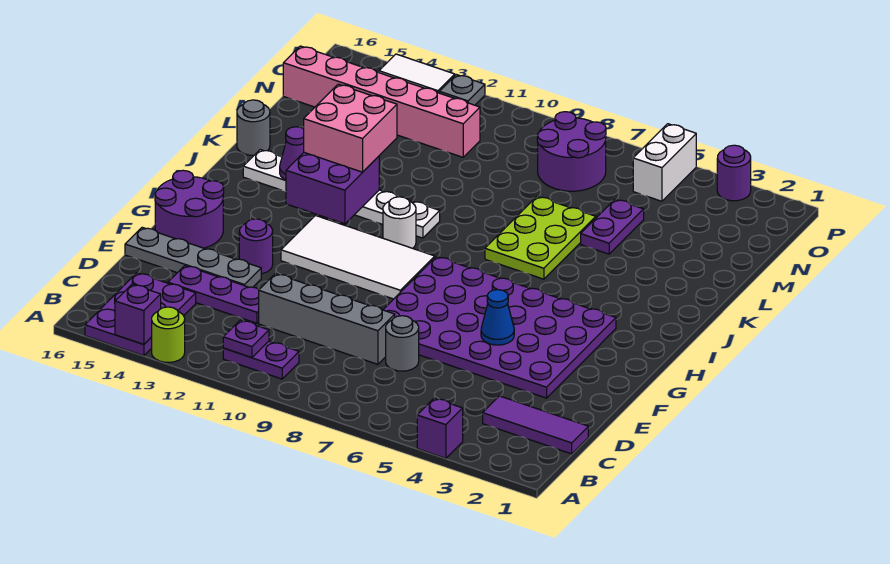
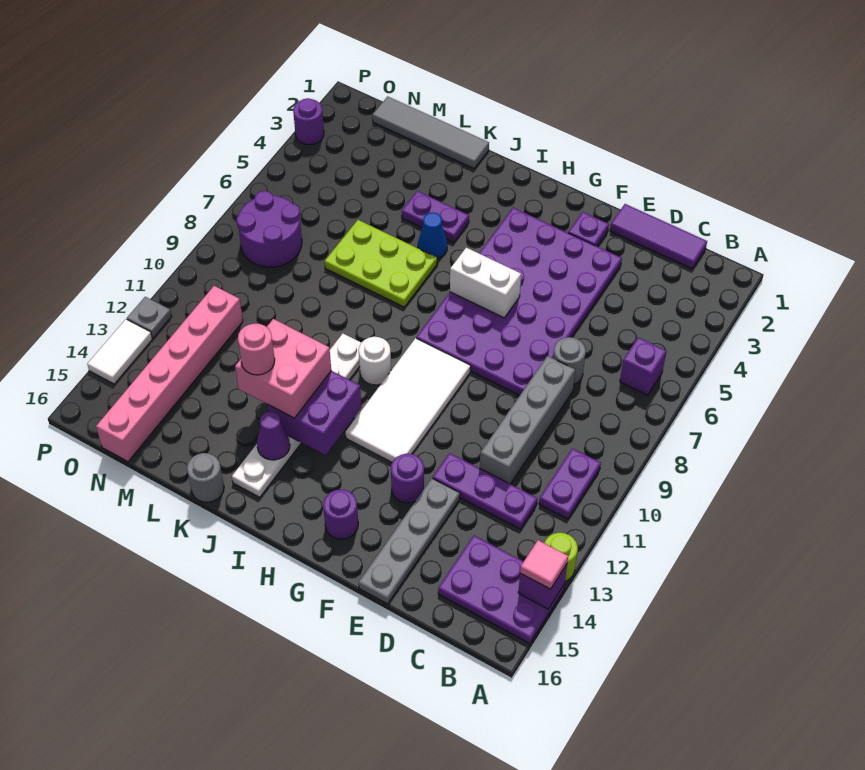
purple brick A4 level 1 -> purple brick B6 level 1
none -> pink tile A14 level 3
purple plate B11 level 2 -> purple plate F2 level 1
purple tile C1:C3 level 1 -> purple tile C1:E1 level 1
purple plate D12:D14 level 1 -> purple plate C12:E12 level 1
blue cone F5 level 2 -> blue cone J5 level 1
purple round brick F15:G16 level 1 -> purple round brick G15 level 1
none -> grey tile K1:N1 level 1
none -> pink round brick K13 level 4
purple plate L5:M5 level 1 -> purple plate J4:K4 level 1
white brick O5:P5 level 1 -> white brick G6:H6 level 2

